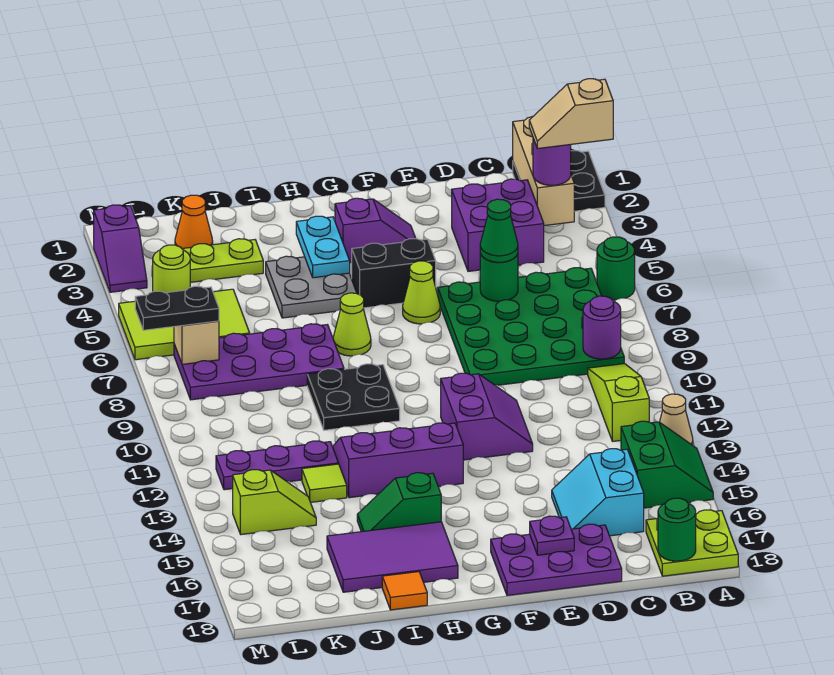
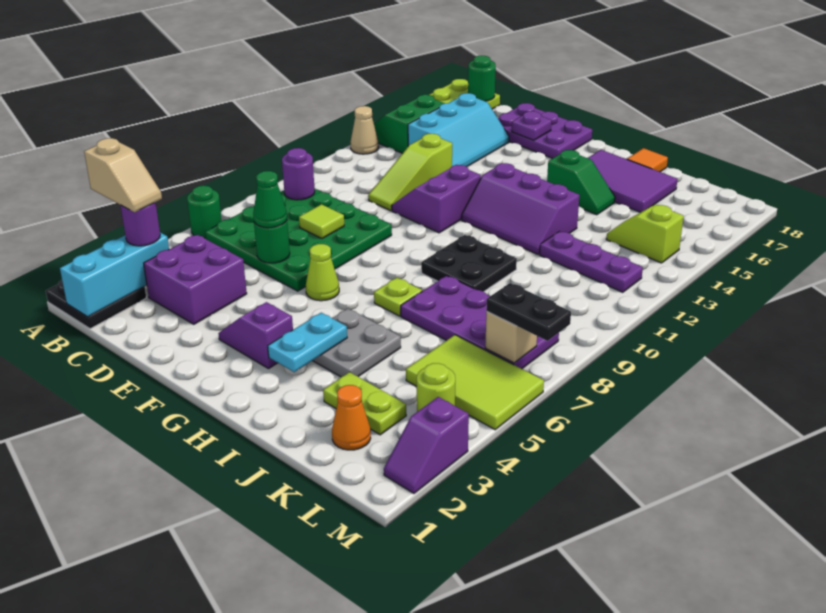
tan brick B1:B3 level 2 -> cyan brick B1:B3 level 2
lime slope B10:B12 level 1 top 12 -> lime slope D11:D13 level 1 top 13
cyan slope C15:D16 level 1 top C -> cyan slope C14:D16 level 1 top C
black brick F5:G5 level 1 -> none
lime cone H7 level 1 -> lime plate H7 level 1
lime tile J13 level 1 -> lime tile D8 level 2
purple slope M2:M3 level 1 top 2 -> purple slope M2:M3 level 1 top 3

